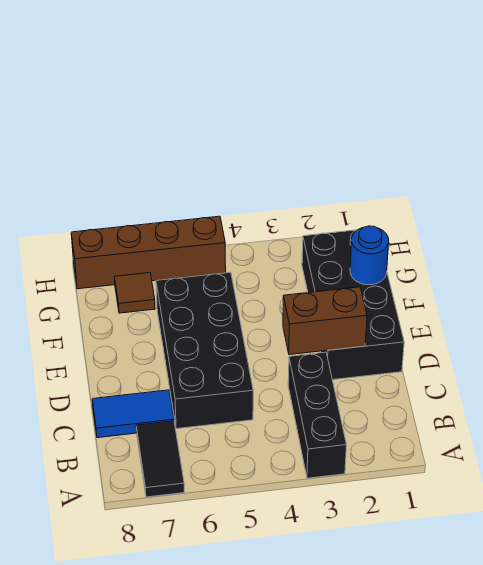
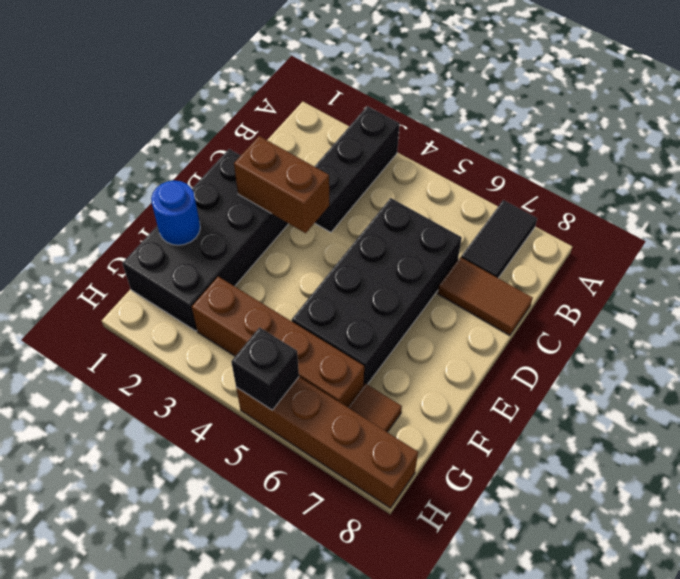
blue tile C7:C8 level 1 -> brown tile C7:C8 level 1
none -> brown brick G3:G6 level 1
none -> black brick H5 level 2

